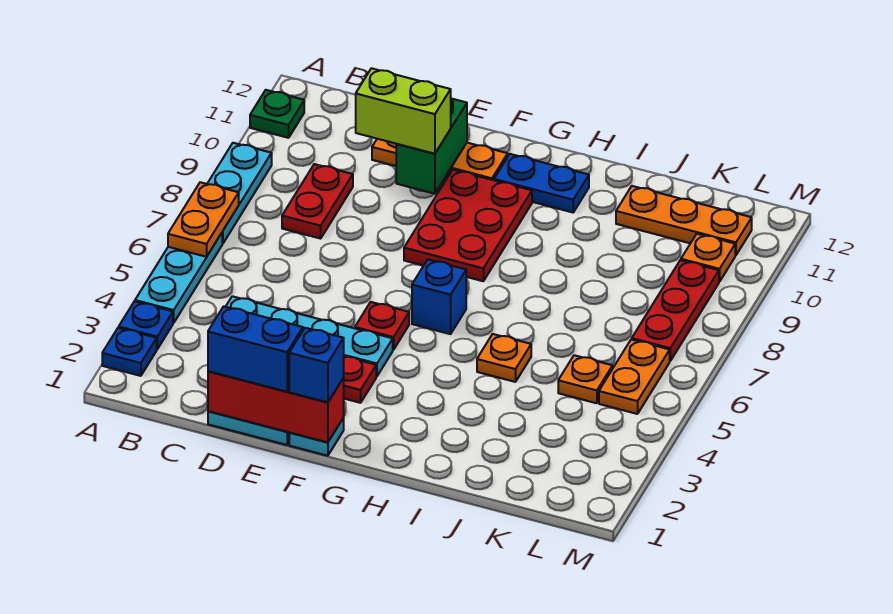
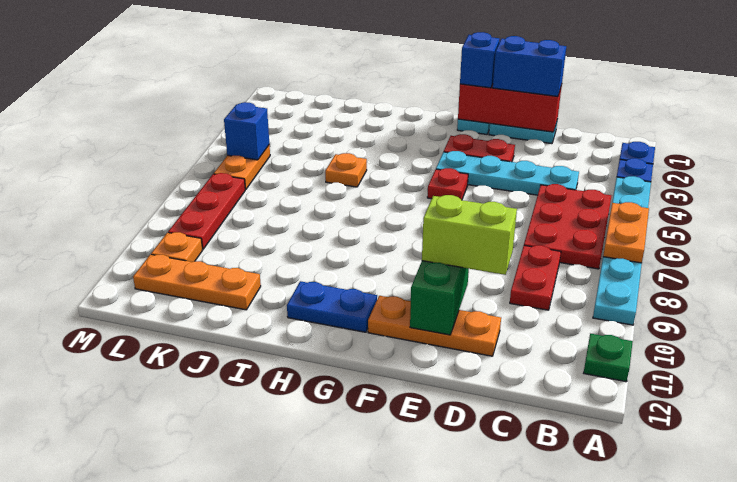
red plate F8:G10 level 1 -> red plate B5:C7 level 1
blue brick G6 level 1 -> blue brick L5 level 2
orange plate K5 level 1 -> none

